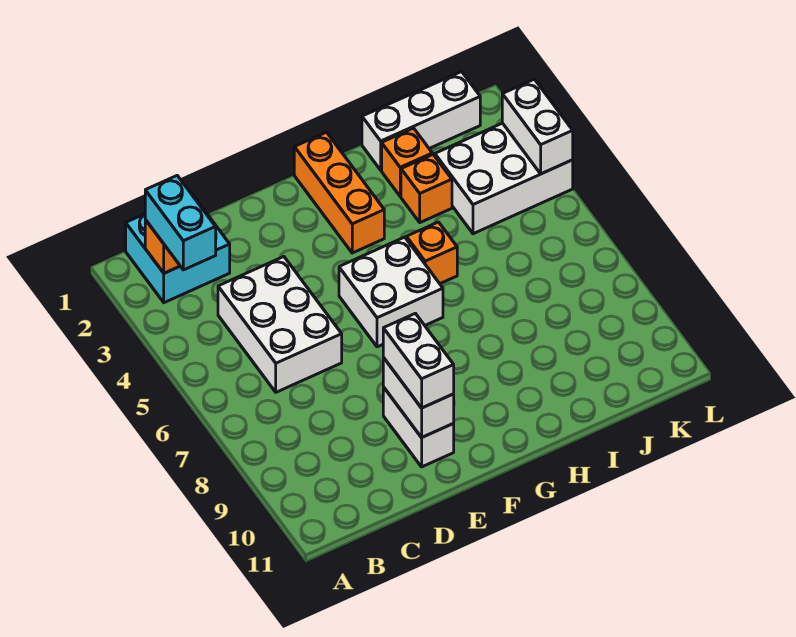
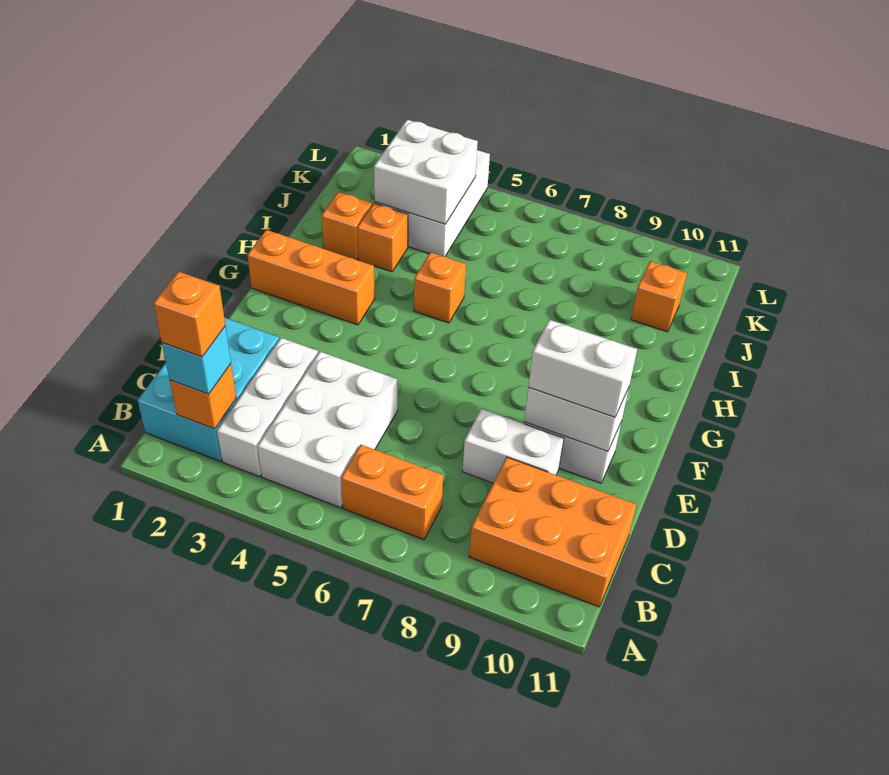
cyan brick B1:C2 level 1 -> cyan brick B1:D2 level 1
cyan brick B2:B3 level 3 -> cyan brick B2 level 3
none -> orange brick B2 level 4
none -> orange brick B6:B7 level 1
none -> orange brick B9:C11 level 1
white brick C4:D6 level 1 -> white brick B4:D5 level 1
white brick F5:G6 level 1 -> white brick J3:K4 level 2
white brick I1:K1 level 1 -> white brick B3:D3 level 1
none -> orange brick J10 level 1
white brick L3:L4 level 2 -> white brick D8:D9 level 1

